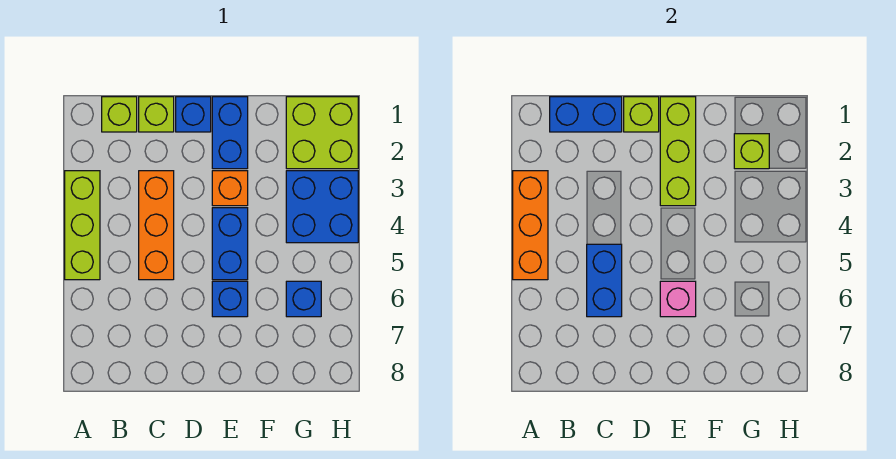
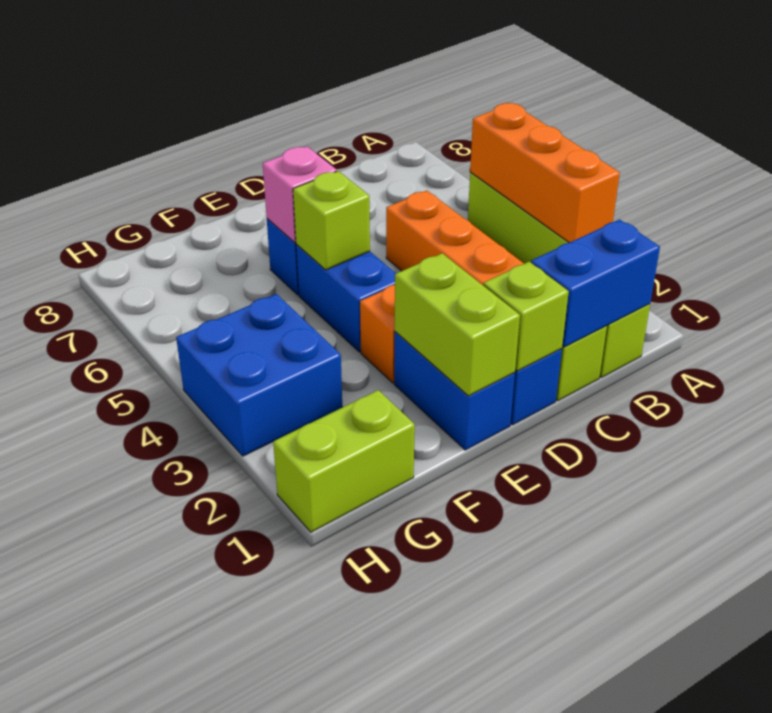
blue brick C5:C6 level 2 -> none
lime brick E1:E3 level 2 -> lime brick E1:E2 level 2
lime brick G1:H2 level 1 -> lime brick G1:H1 level 1
lime brick G2 level 2 -> lime brick E5 level 2
blue brick G6 level 1 -> none

